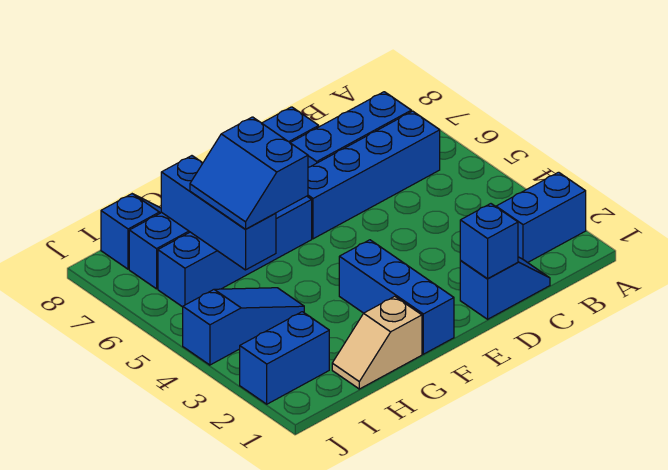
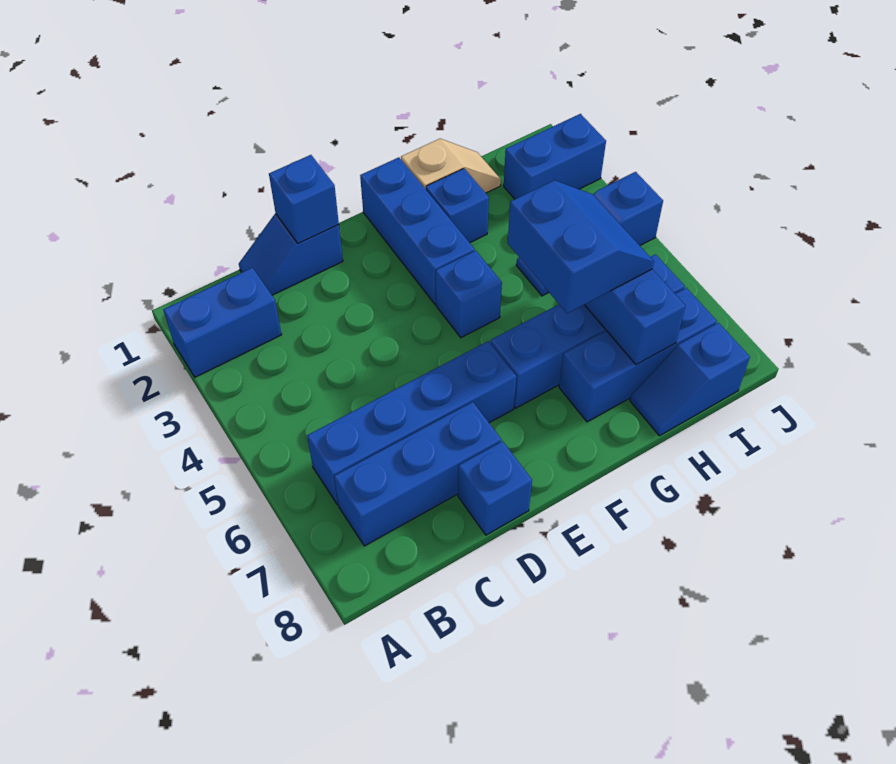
none -> blue brick F4 level 1
none -> blue brick G2 level 1

